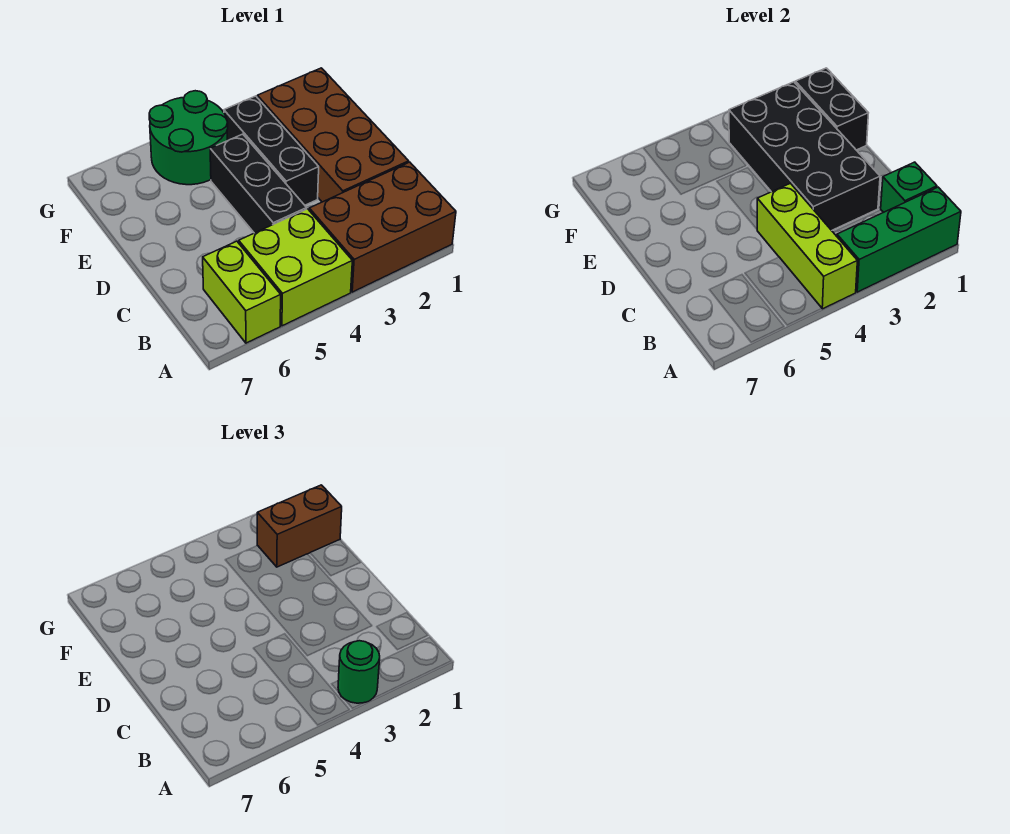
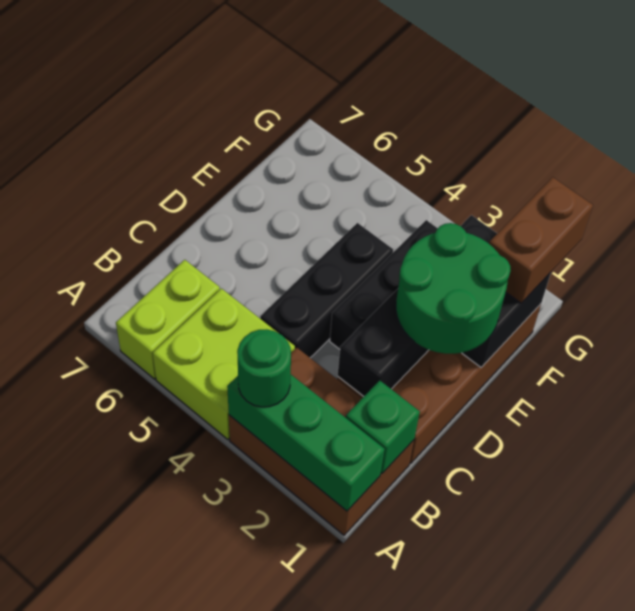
lime brick A4:C4 level 2 -> none
black brick C2:F3 level 2 -> black brick C2:F2 level 2
brown brick F1:F2 level 3 -> brown brick F1:G1 level 3
green round brick F4:G5 level 1 -> green round brick D1:E2 level 3

